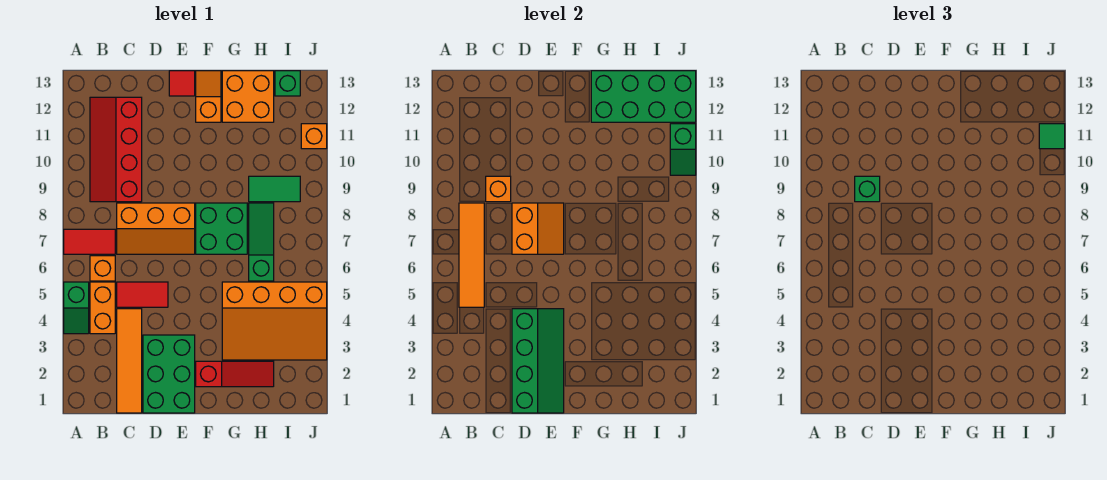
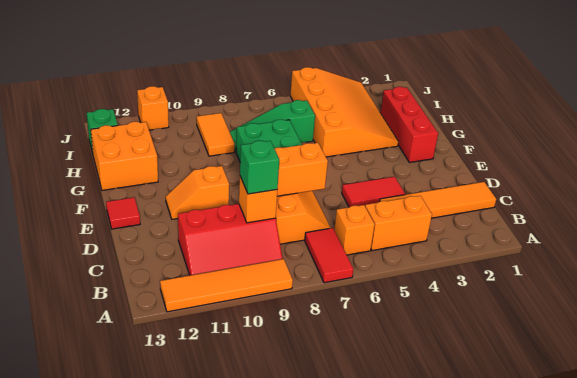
green slope A4:A5 level 1 top 5 -> none
orange tile B5:B8 level 2 -> orange tile A9:A12 level 1
red slope B9:C12 level 1 top C -> red slope B9:C11 level 1 top C
red tile C5:D5 level 1 -> red tile D4:D5 level 1
green brick D1:E3 level 1 -> none
green slope D1:E4 level 2 top D -> none
red slope F2:H2 level 1 top F -> red brick F2:H2 level 1
orange slope F12:F13 level 1 top 12 -> orange slope E10:E11 level 1 top 10
green brick G12:J13 level 2 -> none
green tile H9:I9 level 1 -> orange tile H9:I9 level 1
green slope J10:J11 level 2 top 11 -> none
green tile J11 level 3 -> none

